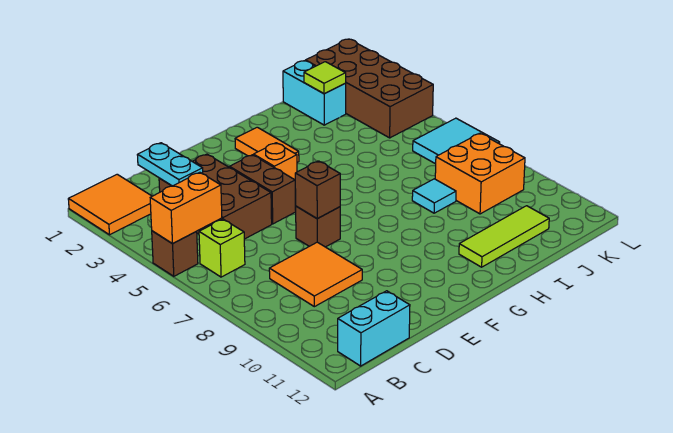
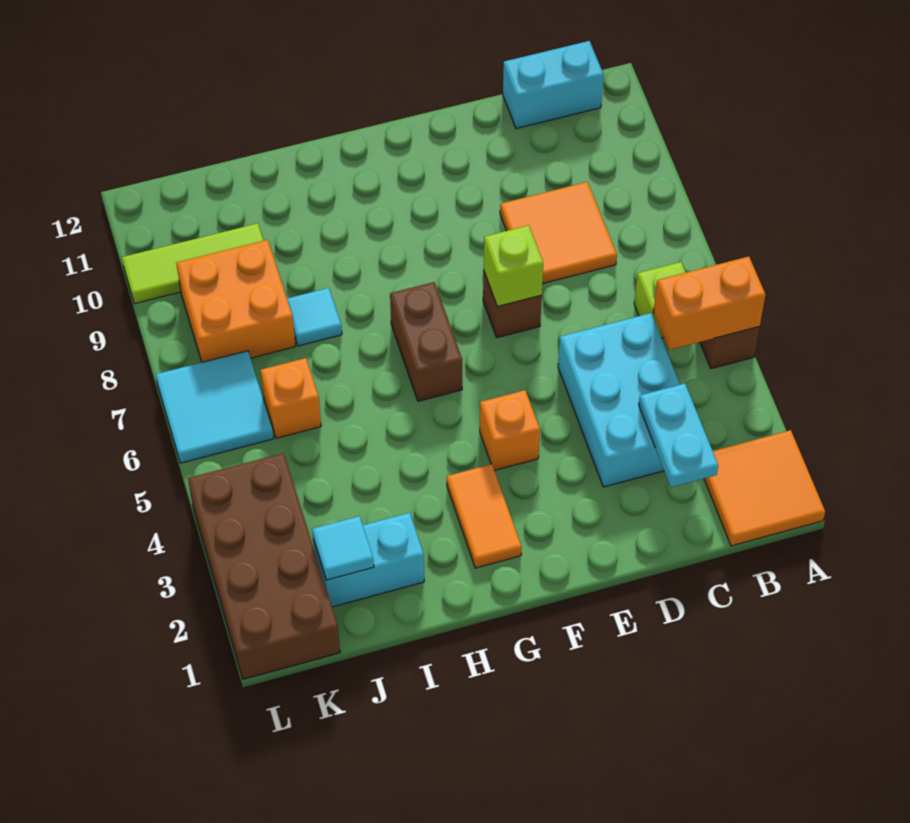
brown brick C3:D5 level 1 -> cyan brick C3:D5 level 1
brown brick E4:E5 level 1 -> brown brick G6:G7 level 1
brown brick E7 level 2 -> lime brick E7 level 2
lime tile H11:J11 level 1 -> lime tile J10:L10 level 1
cyan brick J1:J2 level 1 -> cyan brick I2:J2 level 1
lime tile J2 level 2 -> cyan tile J2 level 2
none -> orange brick J6 level 1

